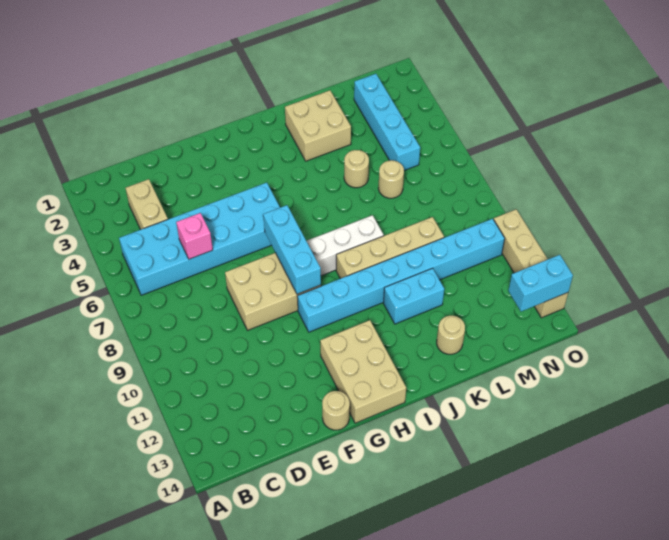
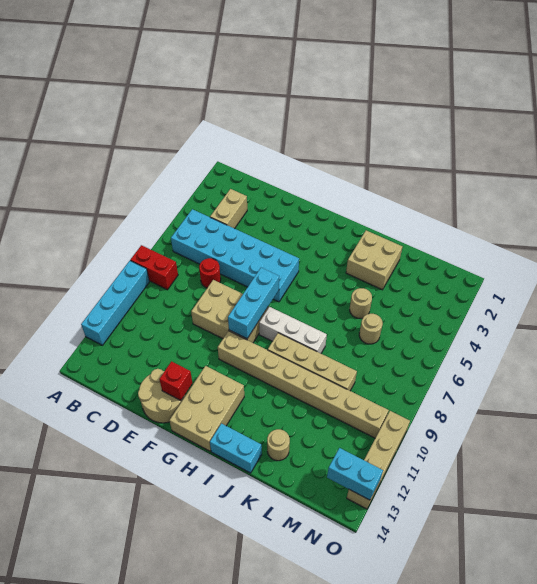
none -> red brick A8:B8 level 1
pink brick D6 level 2 -> none
none -> red round brick D7 level 1
none -> red brick F13 level 2
tan round brick F14 level 1 -> tan round brick E13:F14 level 1
cyan brick G10:N10 level 1 -> tan brick G10:N10 level 1
cyan brick J11:K11 level 1 -> cyan brick I14:J14 level 1
cyan brick M2:M5 level 1 -> cyan brick A9:A12 level 1

